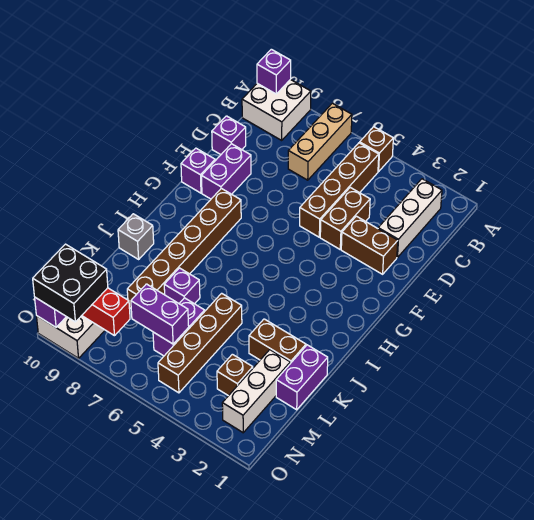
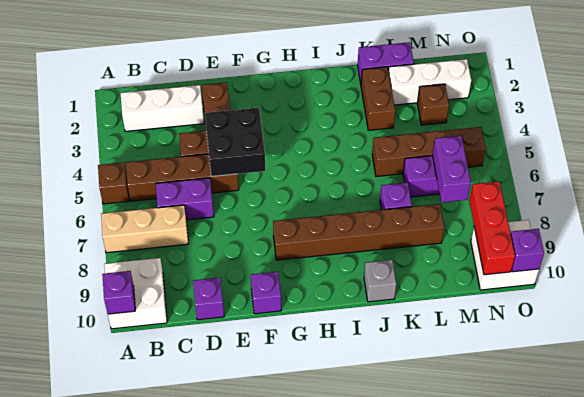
purple brick E9:F9 level 1 -> purple brick C6:D6 level 1
black brick N9:O10 level 3 -> black brick E4:F5 level 2

